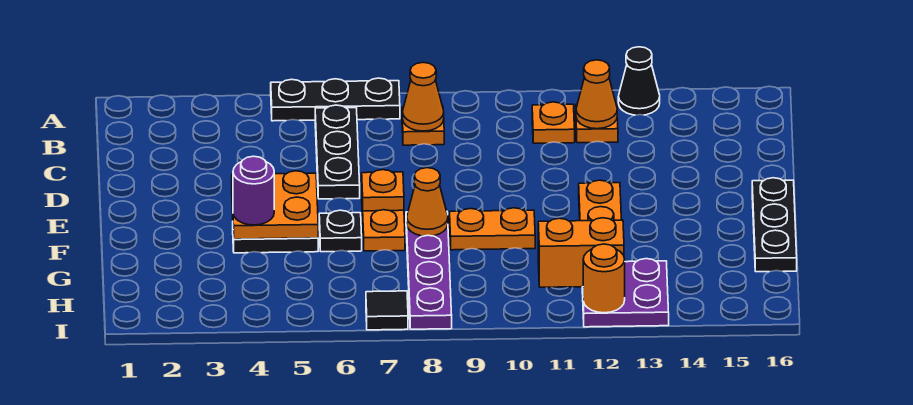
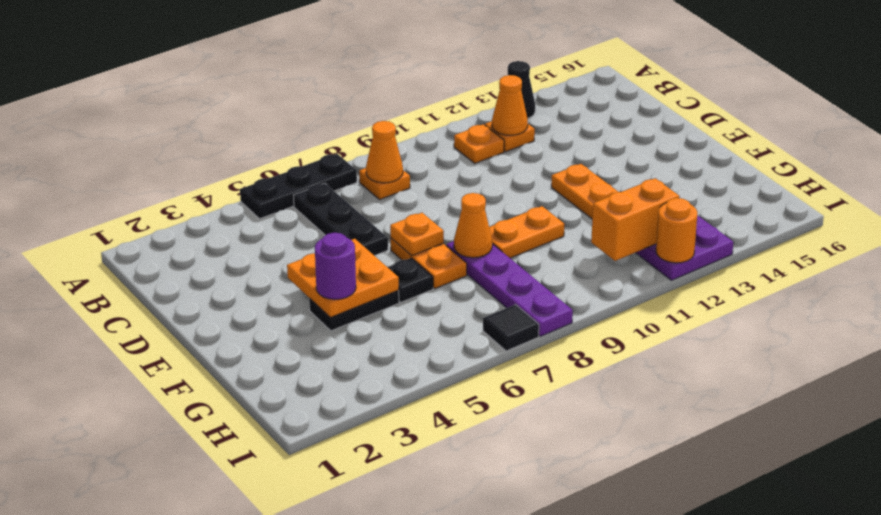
black plate E16:G16 level 1 -> none

